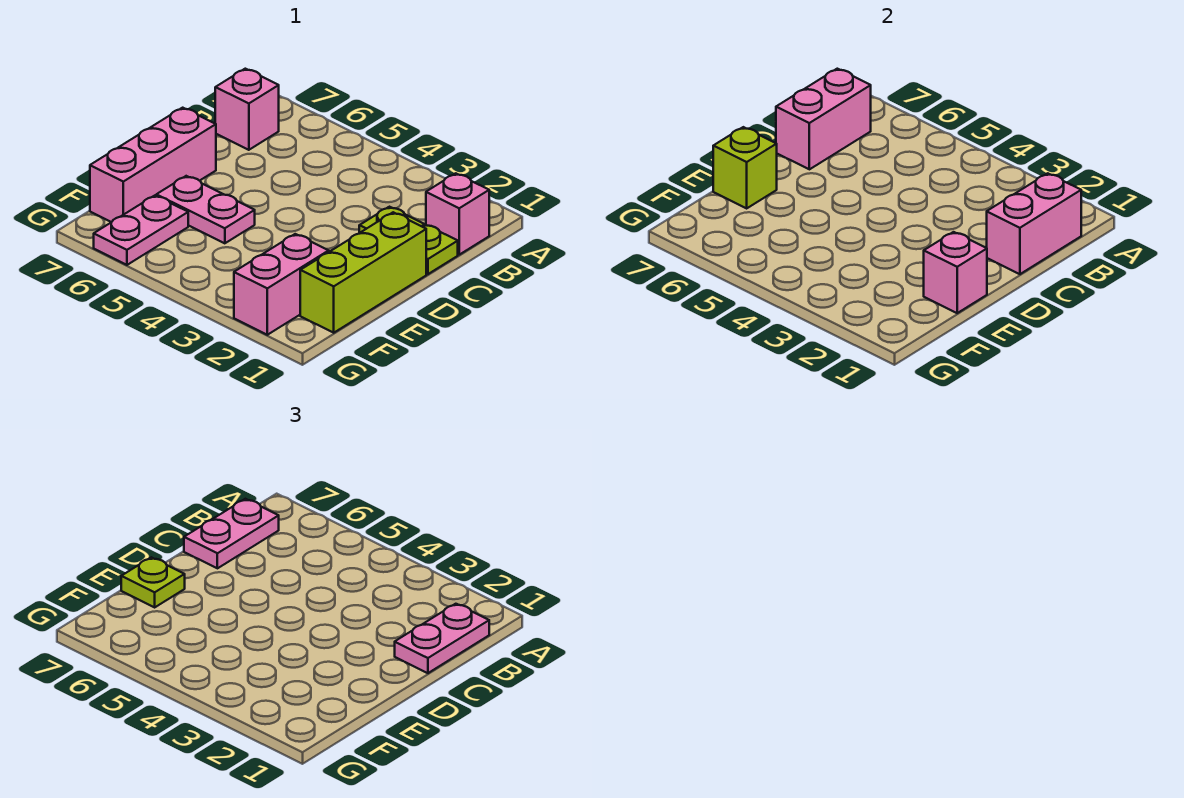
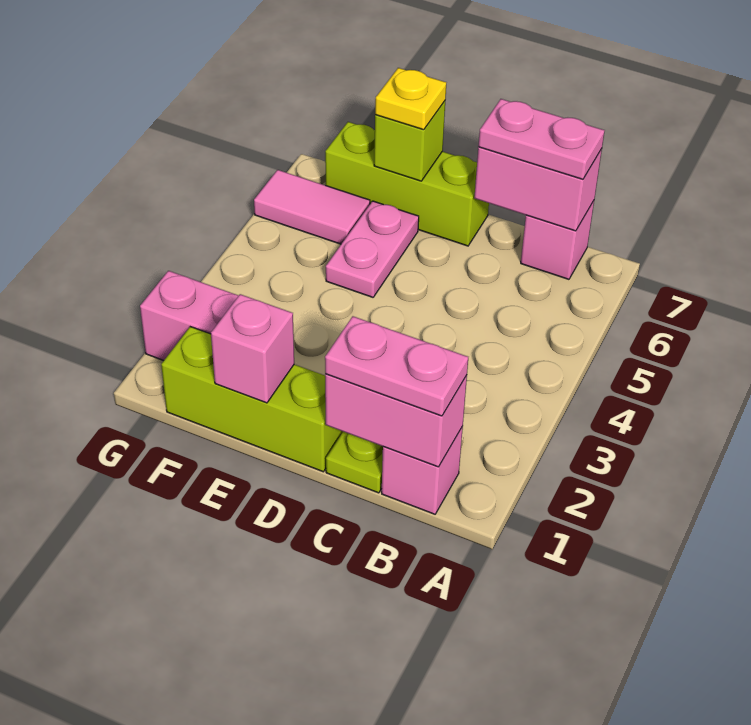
pink brick D7:F7 level 1 -> lime brick D7:F7 level 1
lime plate E7 level 3 -> yellow plate E7 level 3
pink plate F6:G6 level 1 -> pink tile F6:G6 level 1

